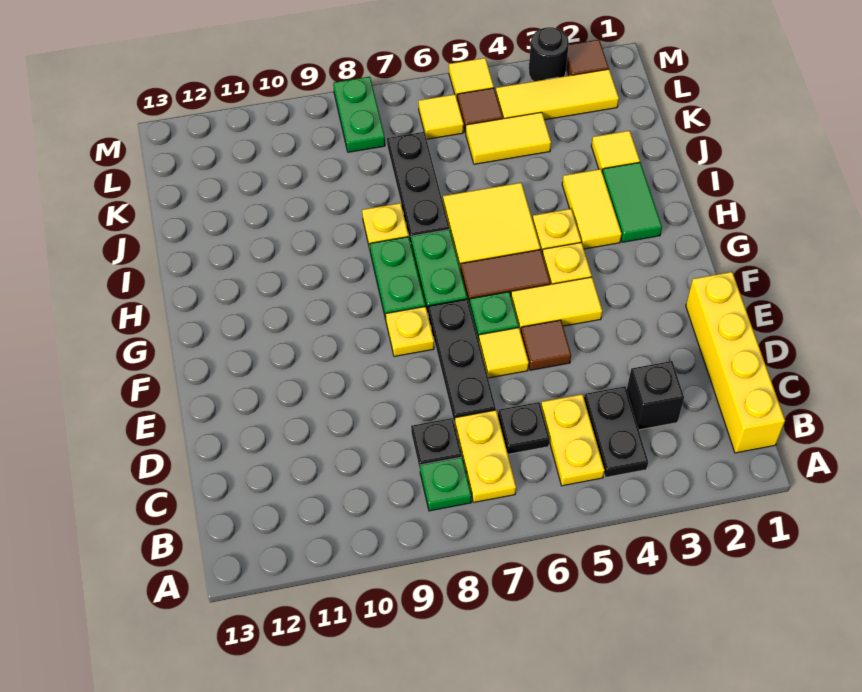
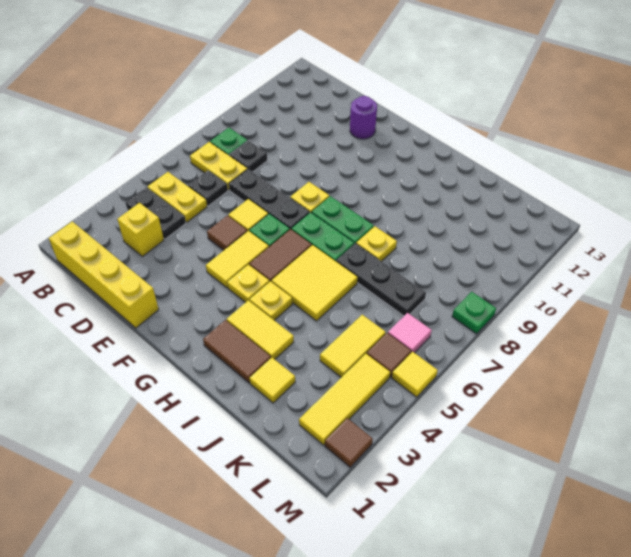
black brick C3 level 1 -> yellow brick C3 level 1
none -> purple round brick E12 level 1
green tile H2:I2 level 1 -> brown tile H2:I2 level 1
yellow tile L6 level 1 -> pink tile L6 level 1
green plate L8:M8 level 1 -> green plate M8 level 1
black round brick M3 level 1 -> none

